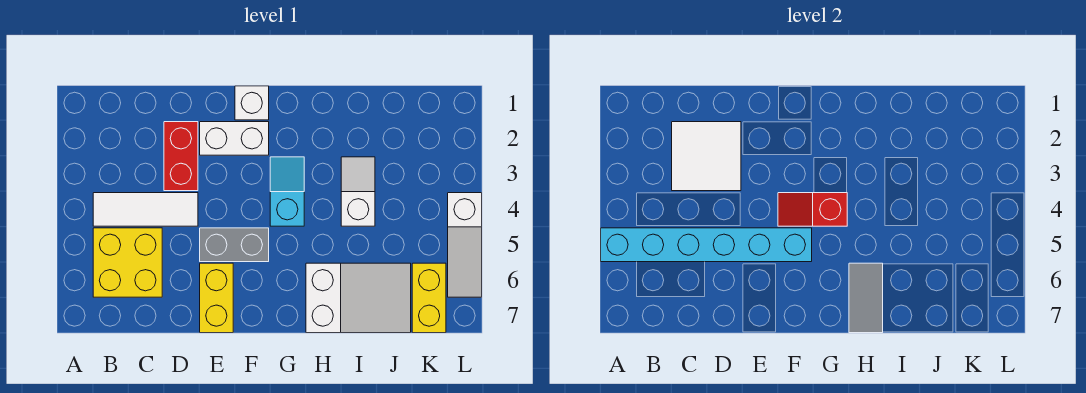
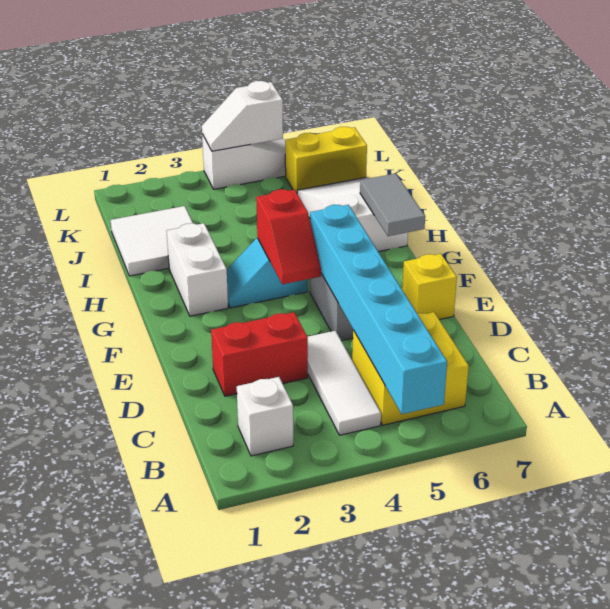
white tile C2:D3 level 2 -> white tile I1:J2 level 1
white brick E2:F2 level 1 -> white brick G2:H2 level 1
yellow brick E6:E7 level 1 -> yellow brick E7 level 1
white brick F1 level 1 -> white brick B2 level 1
grey tile H6:H7 level 2 -> grey tile G7:H7 level 2
white slope I3:I4 level 1 top 4 -> white slope L4:L5 level 2 top 5

